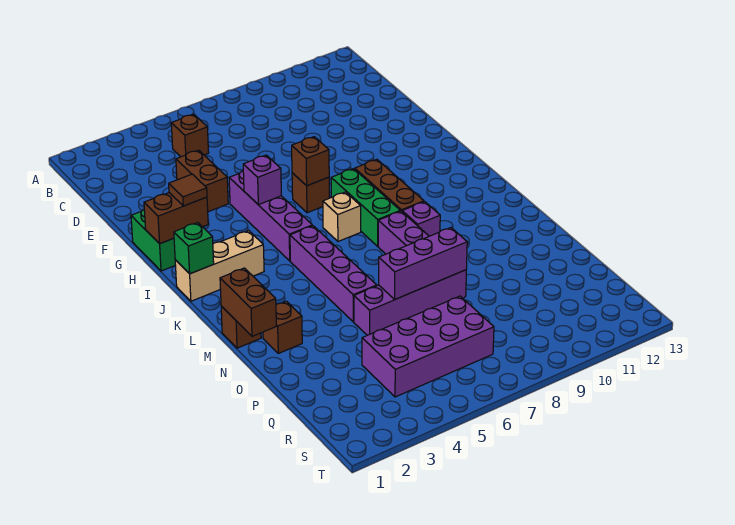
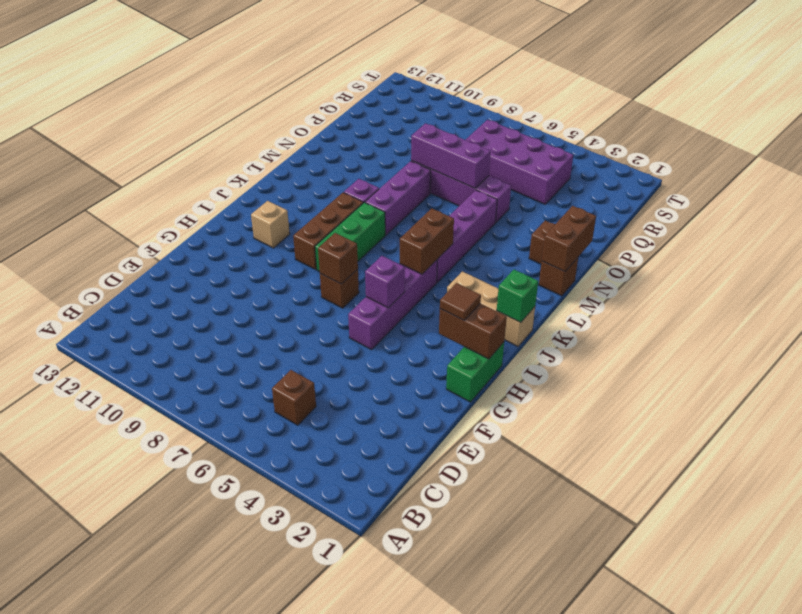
brown brick E4:F4 level 1 -> brown brick J5:K5 level 2
tan brick J7 level 1 -> tan brick I11 level 1

